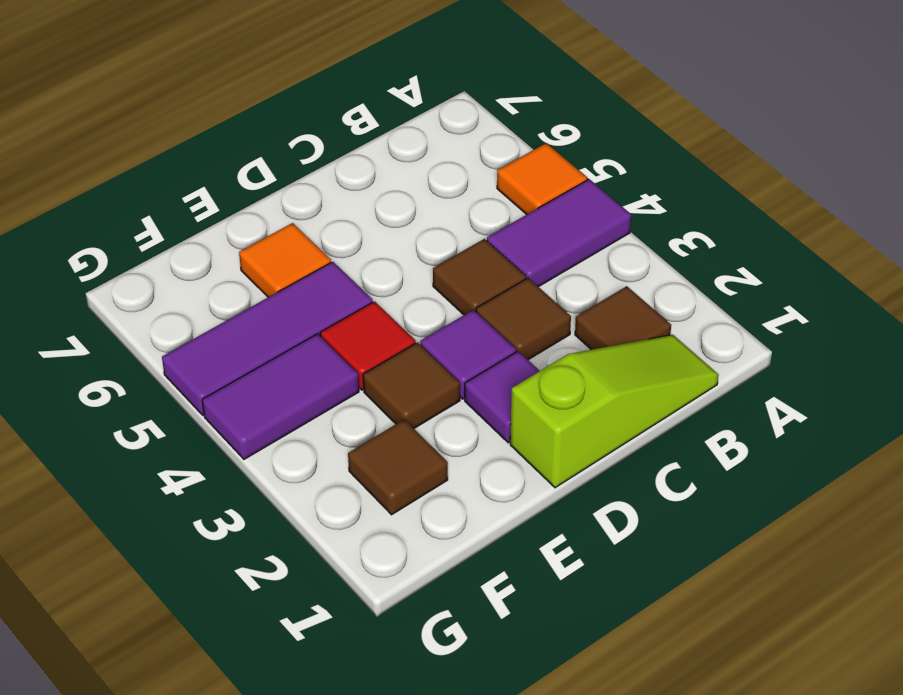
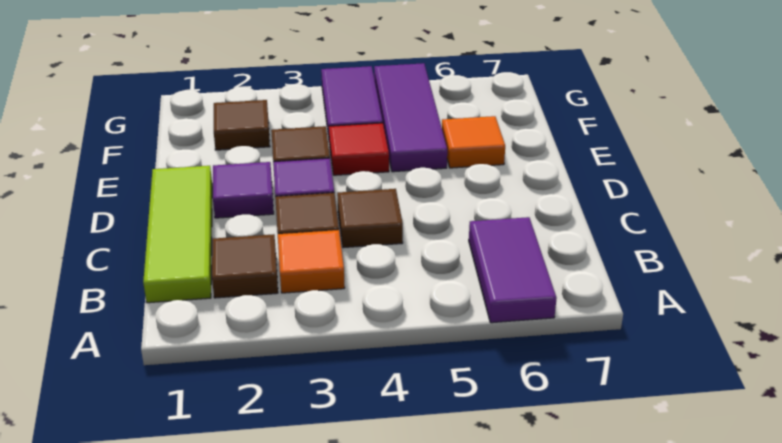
purple tile A4:B4 level 1 -> purple tile A6:B6 level 1
orange tile A5 level 1 -> orange tile B3 level 1
lime slope B1:D1 level 1 top D -> lime tile B1:D1 level 1

